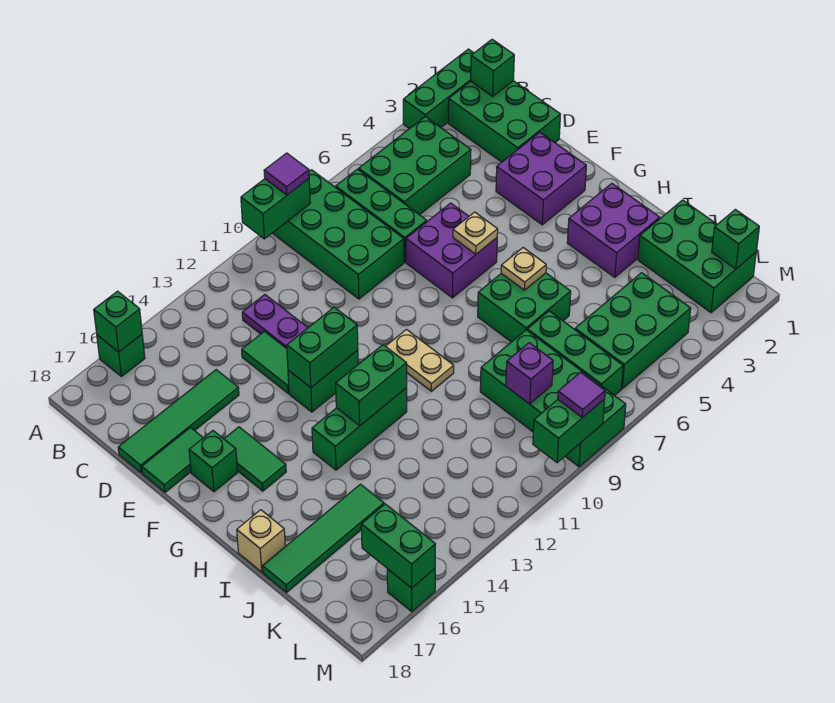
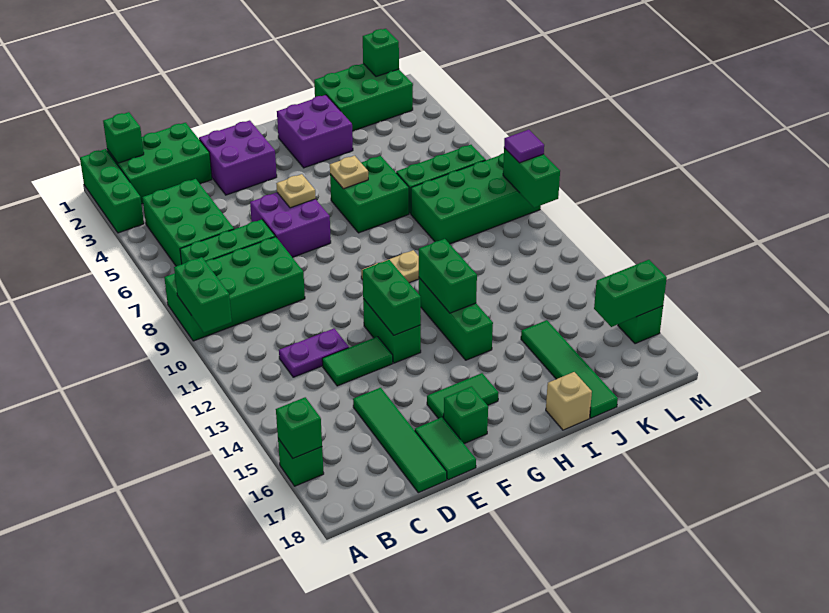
purple tile A9 level 3 -> none
green brick K4:L6 level 1 -> none
purple brick K9 level 2 -> none

